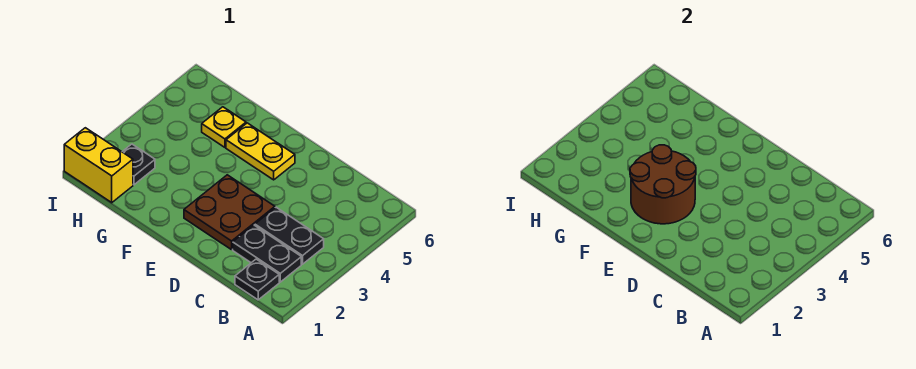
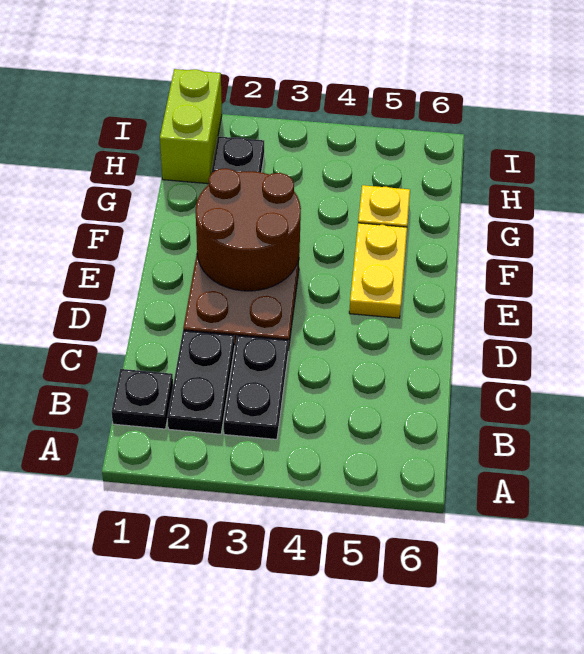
yellow brick H1:I1 level 1 -> lime brick H1:I1 level 1

